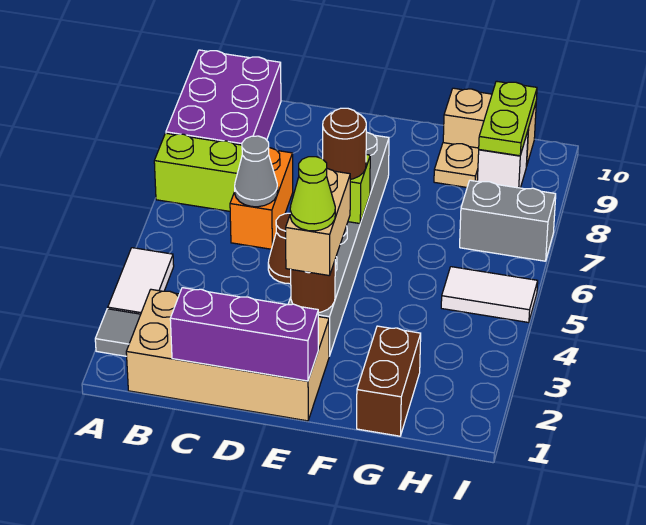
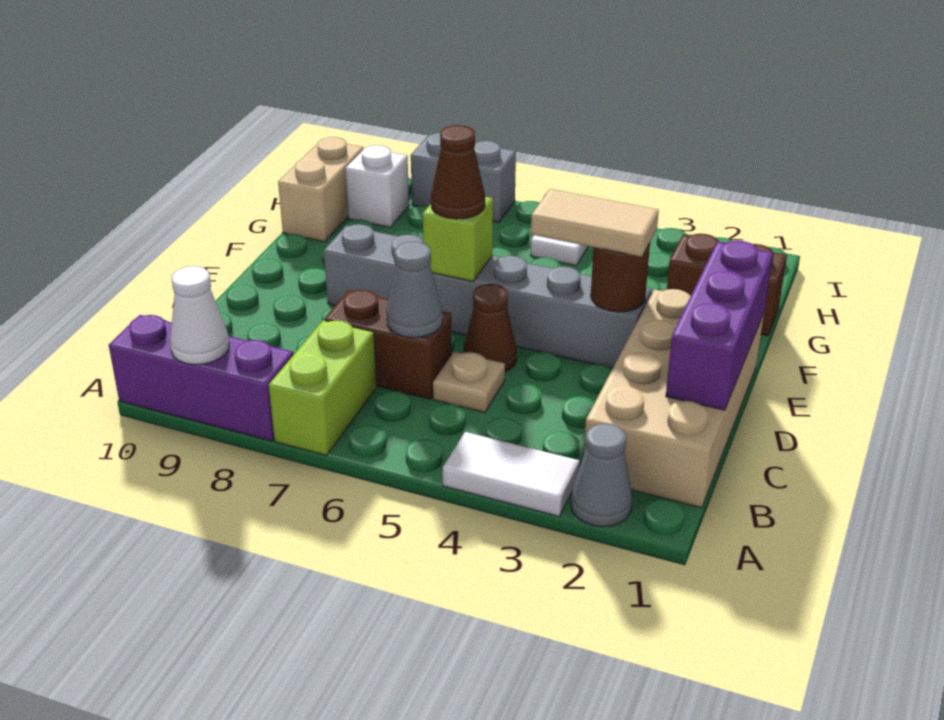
grey tile A2 level 1 -> grey cone A2 level 1
purple brick A8:B10 level 1 -> purple brick A8:A10 level 1
none -> white cone A9 level 2
orange brick C6:C7 level 1 -> brown brick C6:C7 level 1
tan brick E3:E4 level 3 -> tan tile E3:E4 level 3
lime cone E3 level 4 -> none
brown round brick E6 level 3 -> brown cone E6 level 3
tan plate G9 level 1 -> tan plate C5 level 1
grey brick H7:I7 level 1 -> grey brick I7:I8 level 1
lime plate H9:H10 level 2 -> none

